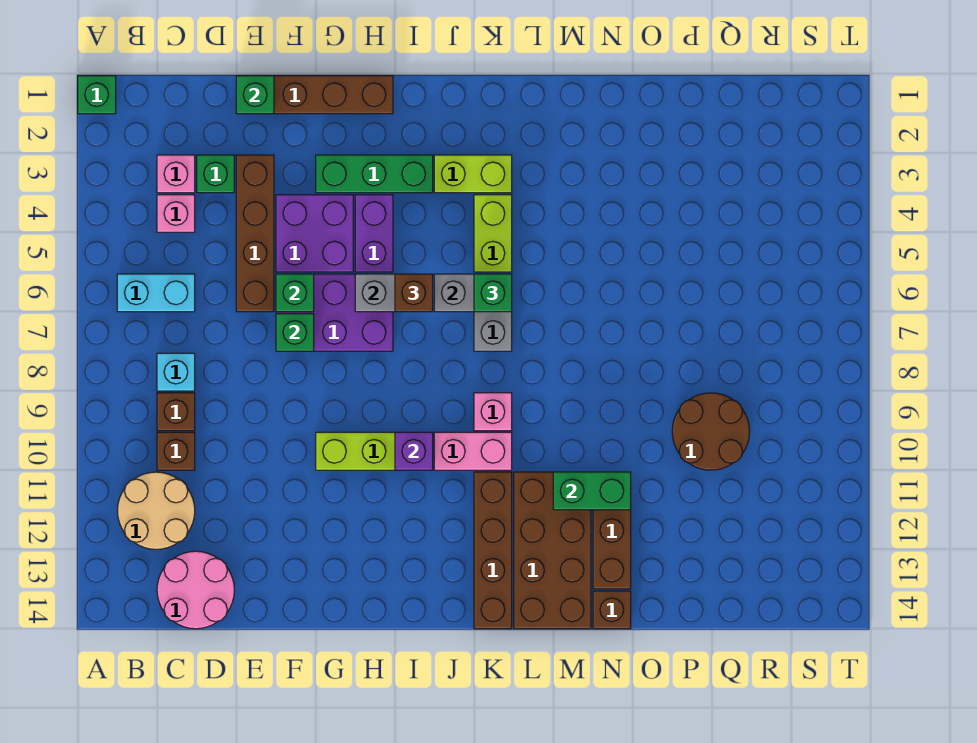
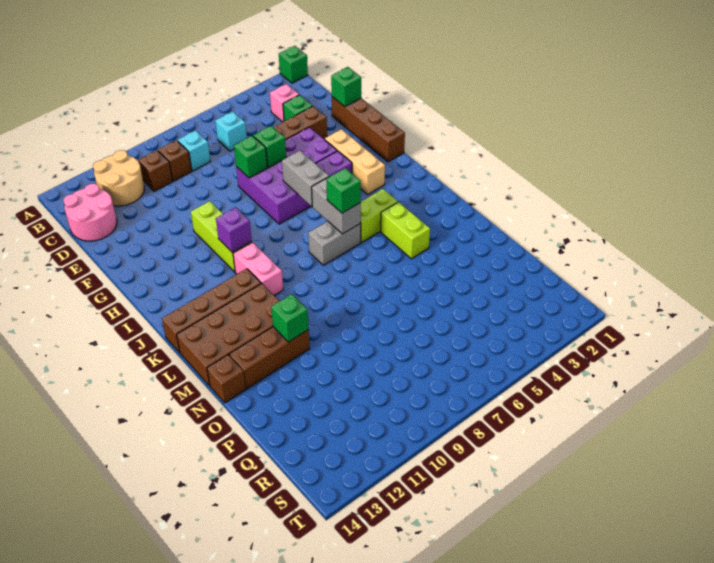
cyan brick B6:C6 level 1 -> cyan brick C6 level 1
pink brick C4 level 1 -> none
green brick G3:I3 level 1 -> tan brick G3:I3 level 1
brown brick I6 level 3 -> none
lime brick J3:K3 level 1 -> lime brick L4:M4 level 1
pink brick K9 level 1 -> none
green brick M11:N11 level 2 -> green brick N11 level 2
brown round brick P9:Q10 level 1 -> none

